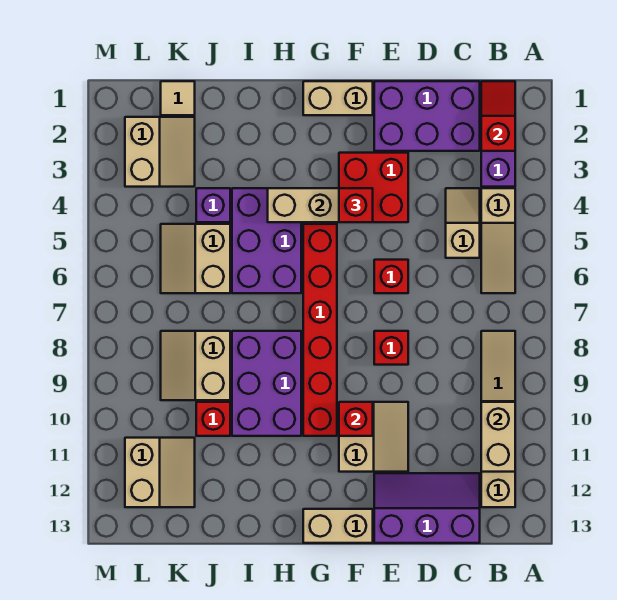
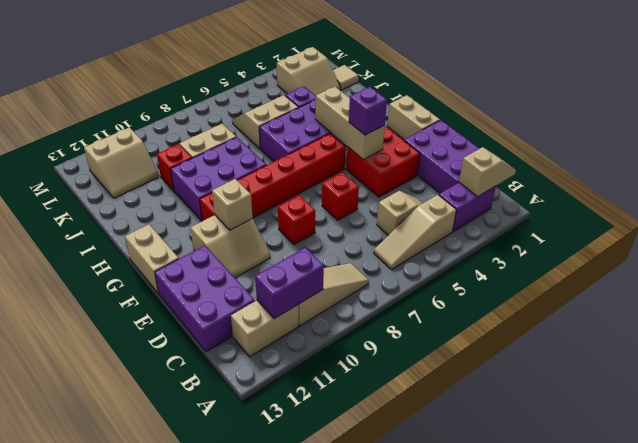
red slope B1:B2 level 2 top 2 -> tan slope B1:B2 level 2 top 2
tan brick B10:B11 level 2 -> purple brick B10:B11 level 2
purple slope C12:E13 level 1 top 13 -> purple brick C12:E13 level 1
red brick F4 level 3 -> purple brick F4 level 3
red brick F10 level 2 -> tan brick F10 level 2

